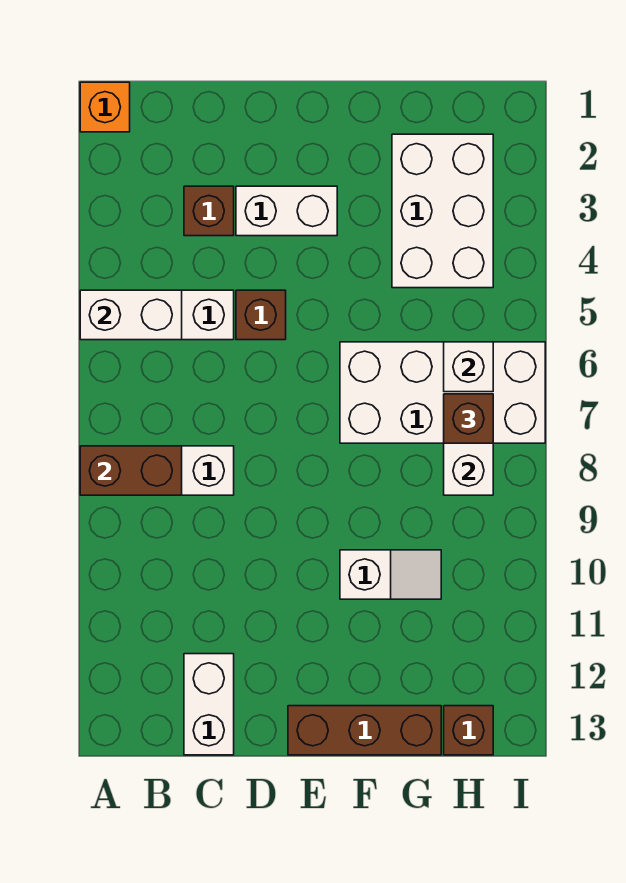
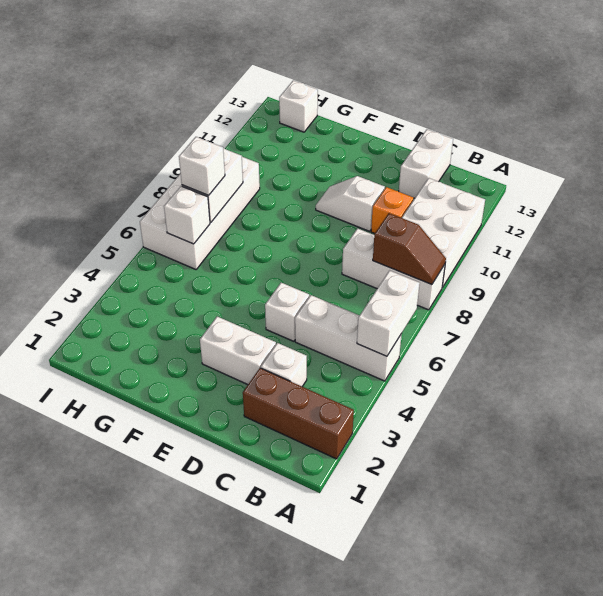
orange brick A1 level 1 -> orange brick C10 level 1
white brick A5:B5 level 2 -> white brick A5:A6 level 2
brown brick A8:B8 level 2 -> brown slope A8:B8 level 2 top B
brown brick C3 level 1 -> white brick C3 level 1
brown brick D5 level 1 -> white brick D5 level 1
brown brick E13:G13 level 1 -> brown brick A2:C2 level 1
white brick F6:I7 level 1 -> white brick H6:I9 level 1
white slope F10:G10 level 1 top F -> white slope D10:E10 level 1 top D
white brick G2:H4 level 1 -> white brick A9:B11 level 1
brown brick H7 level 3 -> white brick H7 level 3
brown brick H13 level 1 -> white brick H13 level 1

